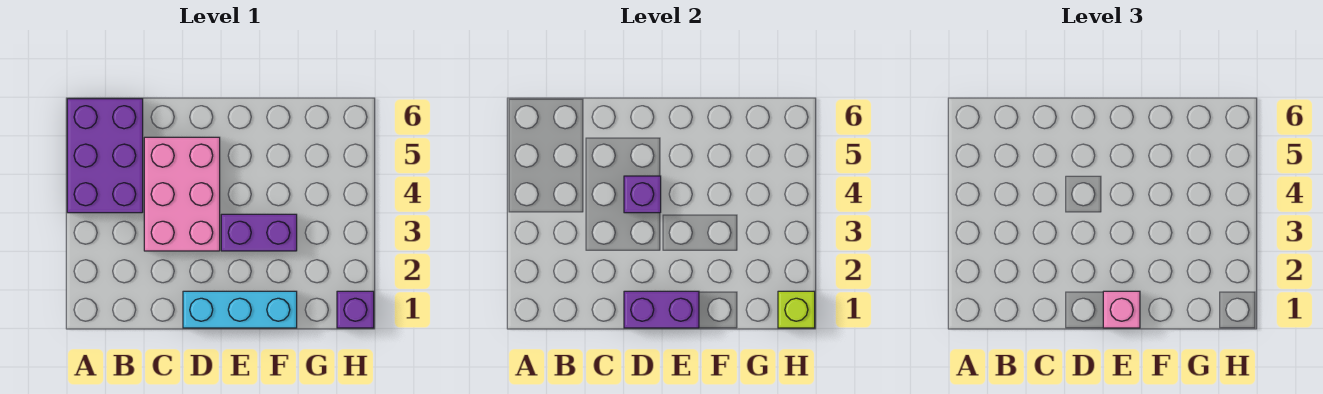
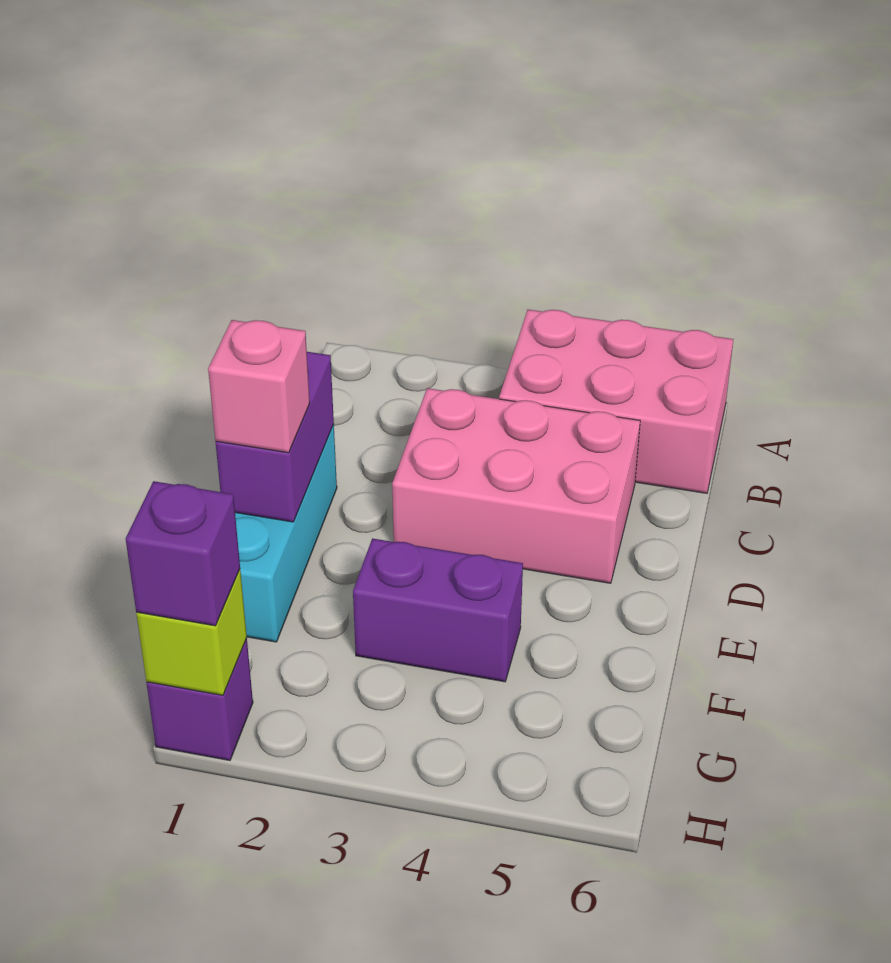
purple brick A4:B6 level 1 -> pink brick A4:B6 level 1
purple brick D4 level 2 -> purple brick H1 level 3
purple brick E3:F3 level 1 -> purple brick F3:F4 level 1

